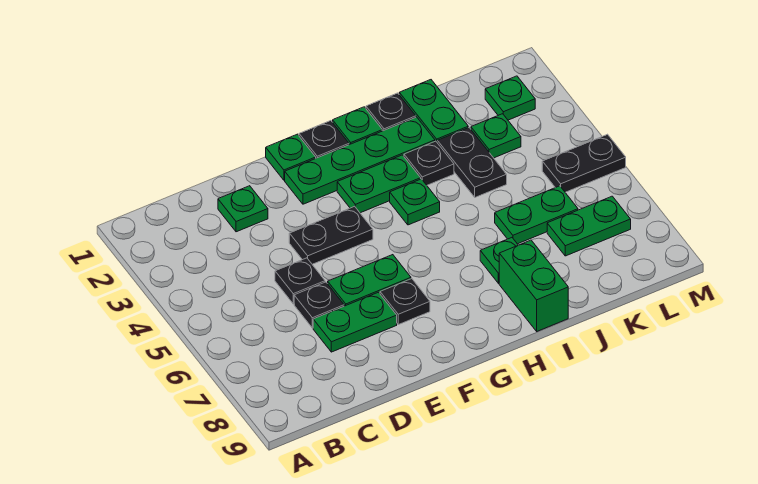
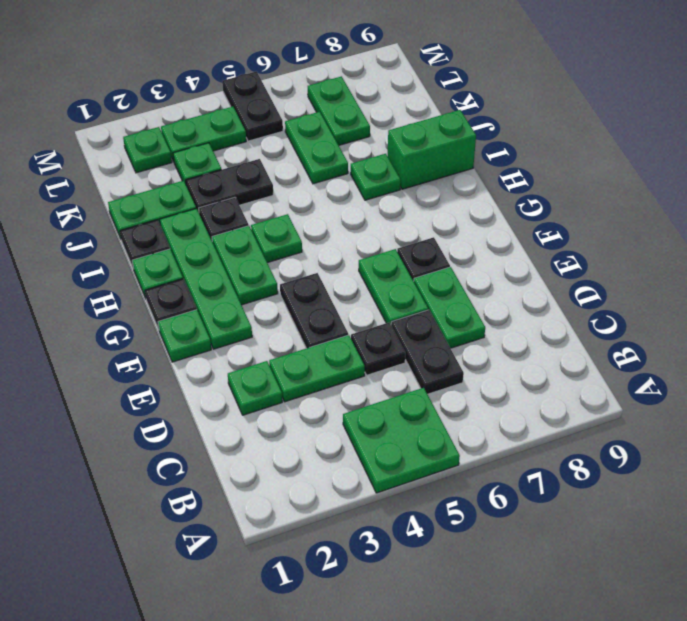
none -> green plate A4:B5 level 1
none -> green plate D3:D4 level 1
black plate D6 level 1 -> black plate C6:D6 level 1
none -> green plate L3:L4 level 1

